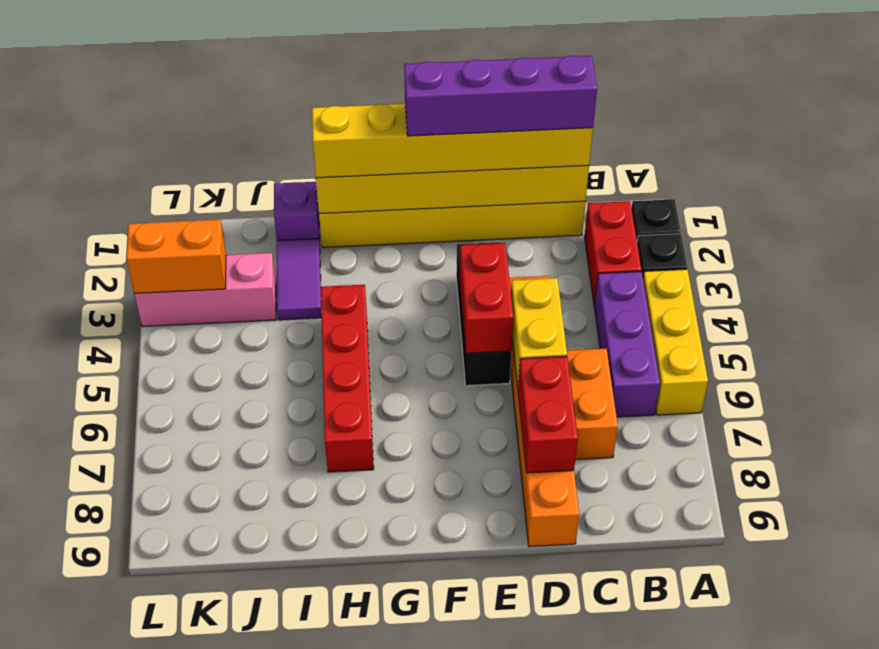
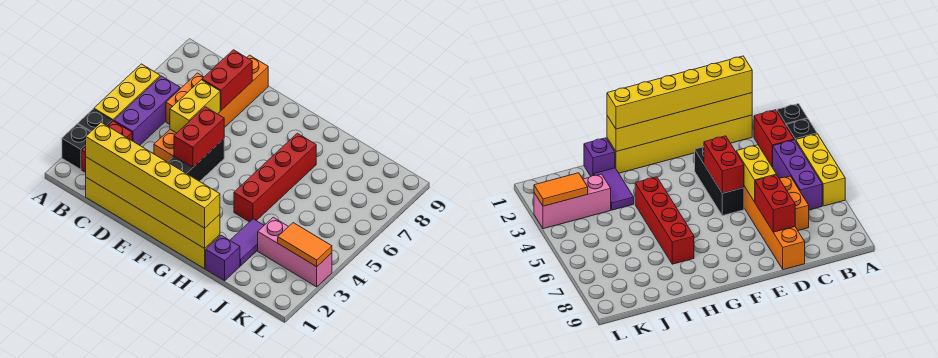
purple brick C1:F1 level 4 -> none
orange brick K3:L3 level 2 -> orange tile K3:L3 level 2

